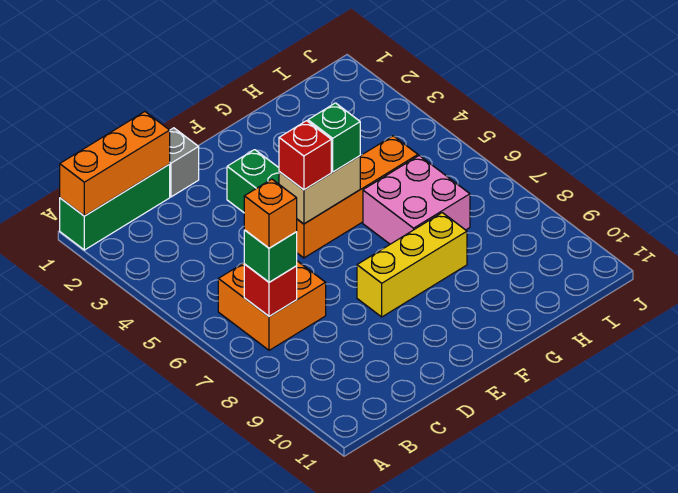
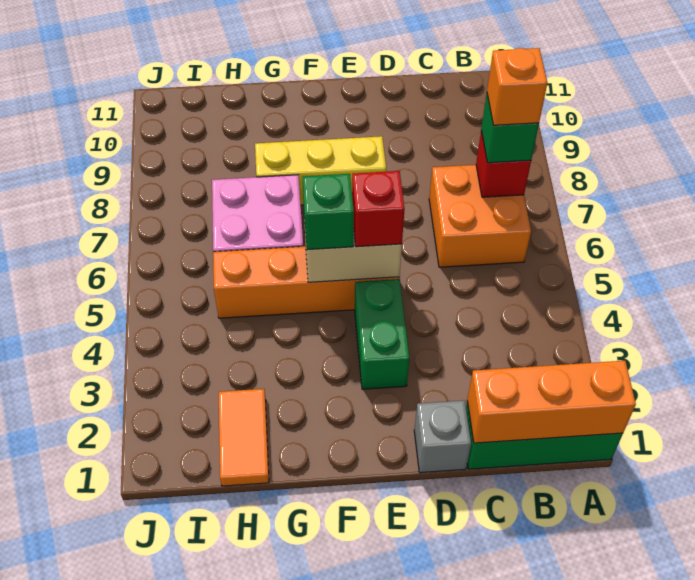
none -> orange tile H1:H2 level 1

